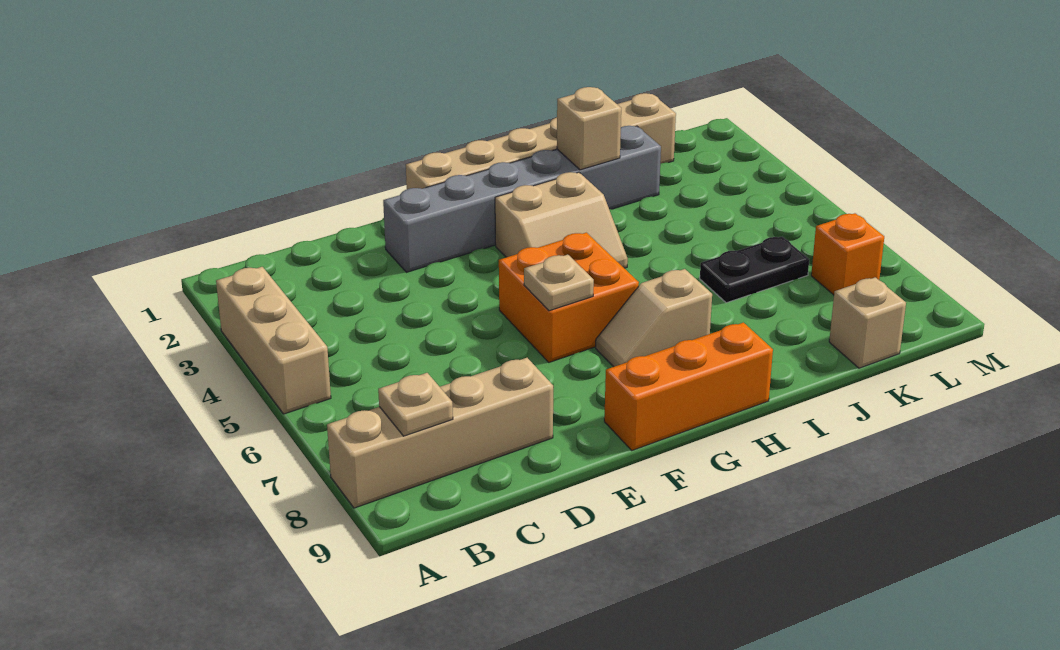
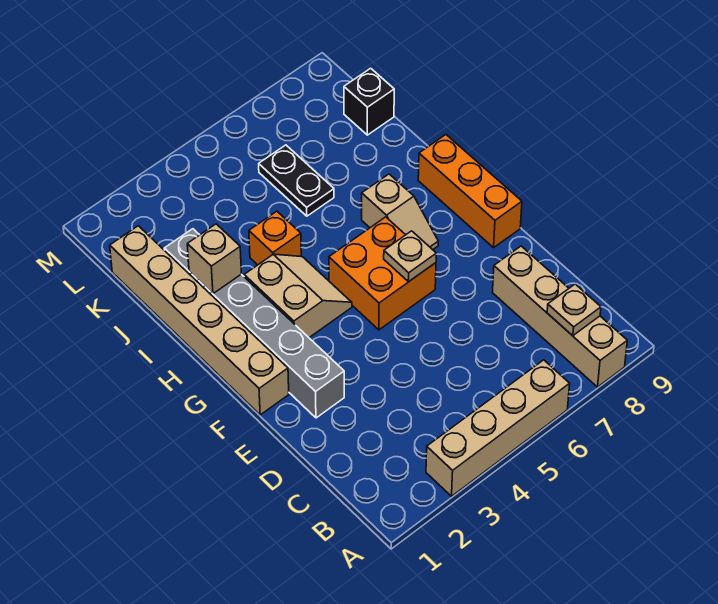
tan brick A3:A5 level 1 -> tan brick A3:A6 level 1
tan brick K9 level 1 -> black brick K9 level 1
orange brick L7 level 1 -> orange brick I4 level 1

